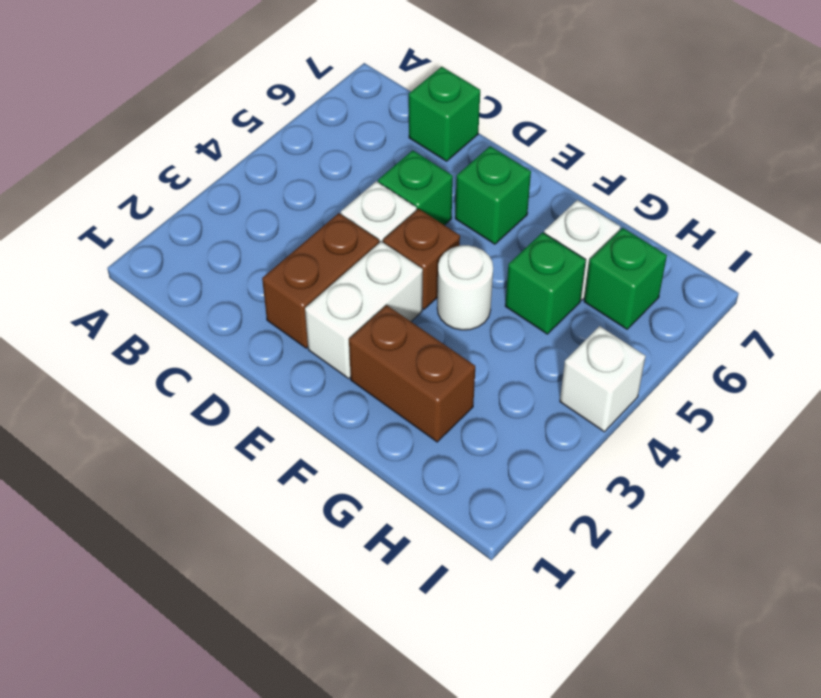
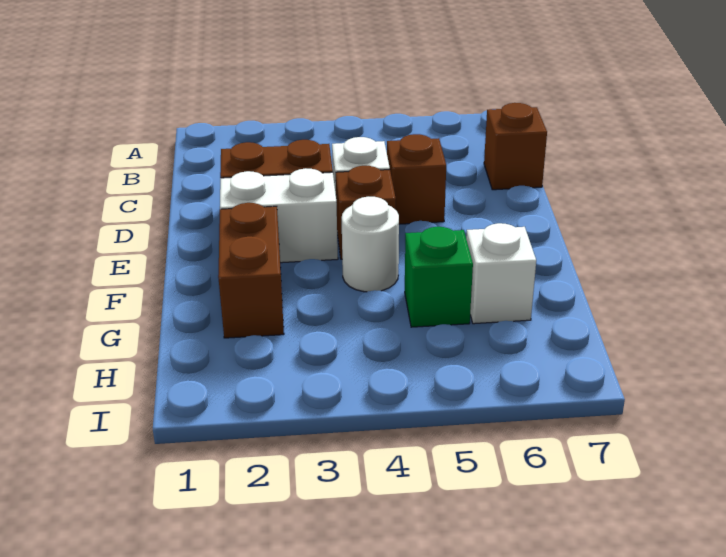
green brick C7 level 1 -> brown brick C7 level 1
green brick D5 level 1 -> brown brick D5 level 1
green brick E6 level 1 -> none
green brick H6 level 1 -> none
white brick I4 level 1 -> none

